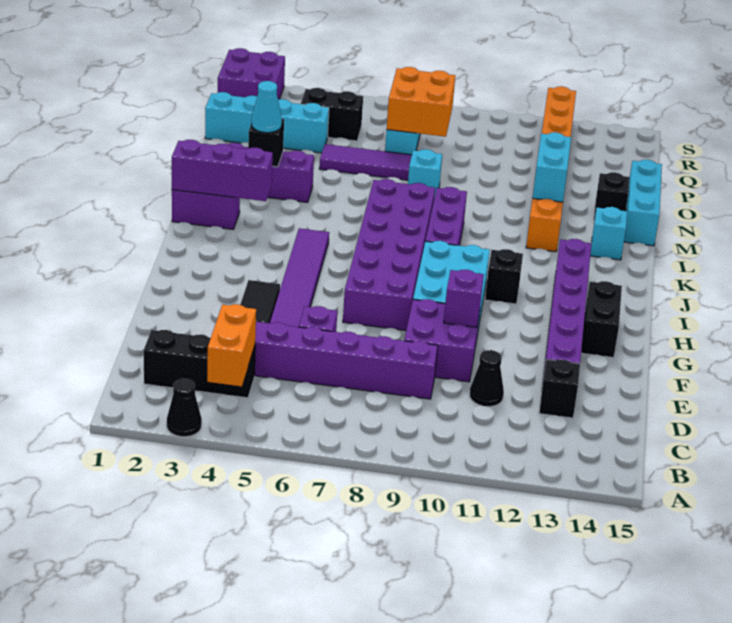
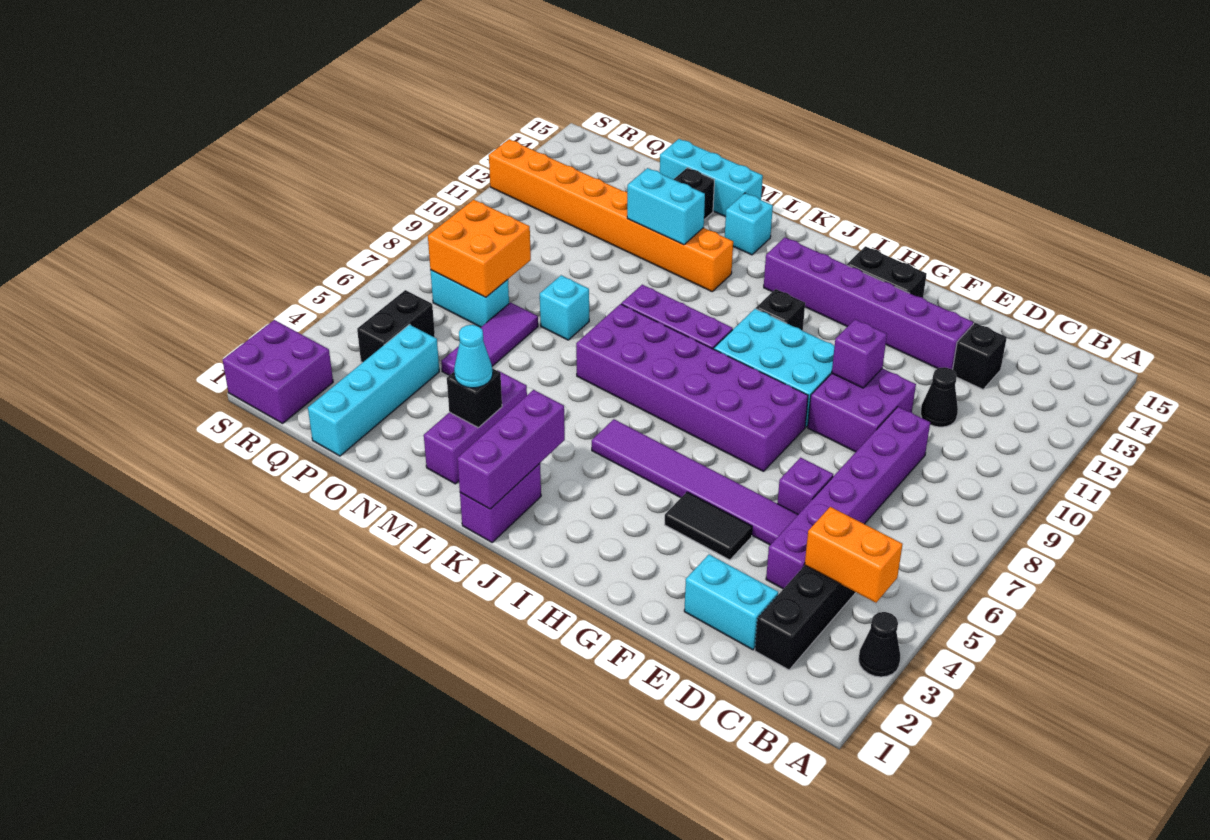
none -> cyan brick D2:E2 level 1

